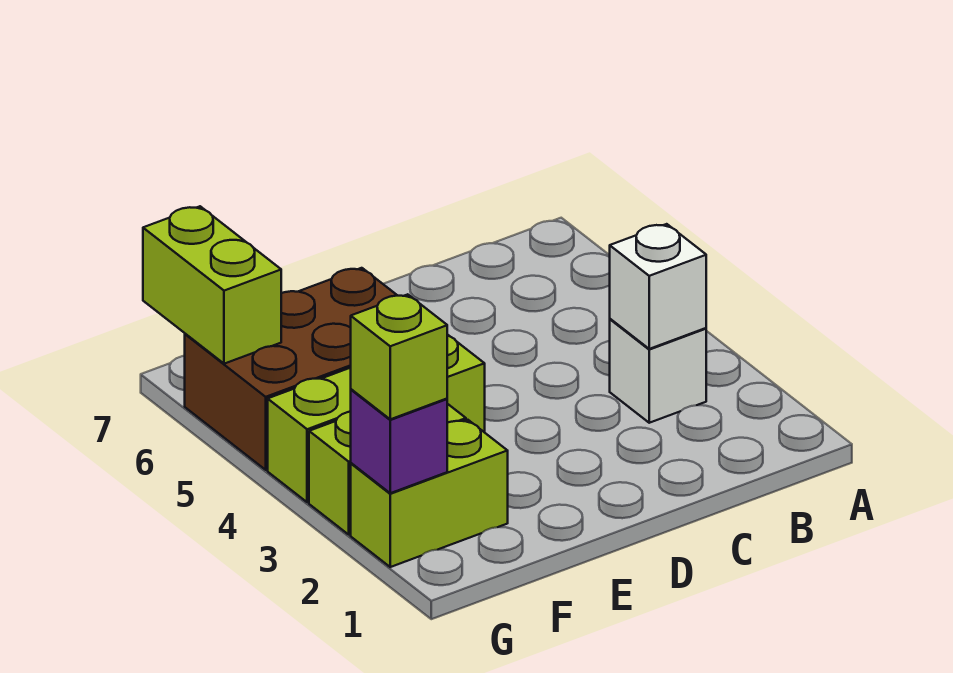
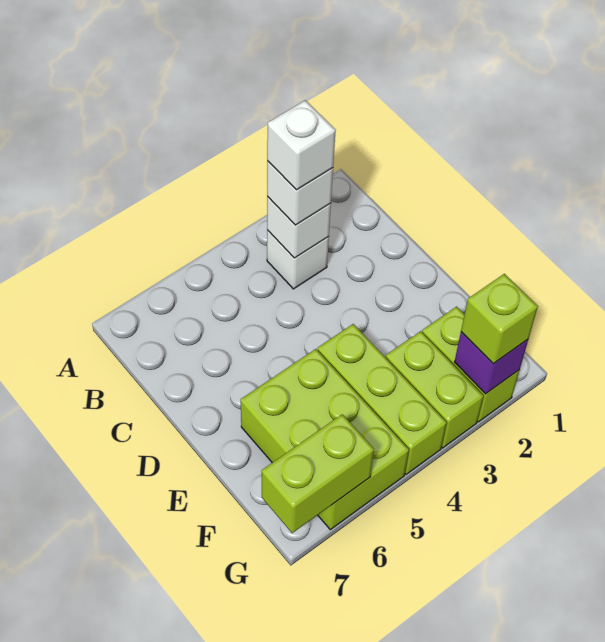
none -> white brick B3 level 3
none -> white brick B3 level 4
brown brick E5:G6 level 1 -> lime brick E5:G6 level 1

